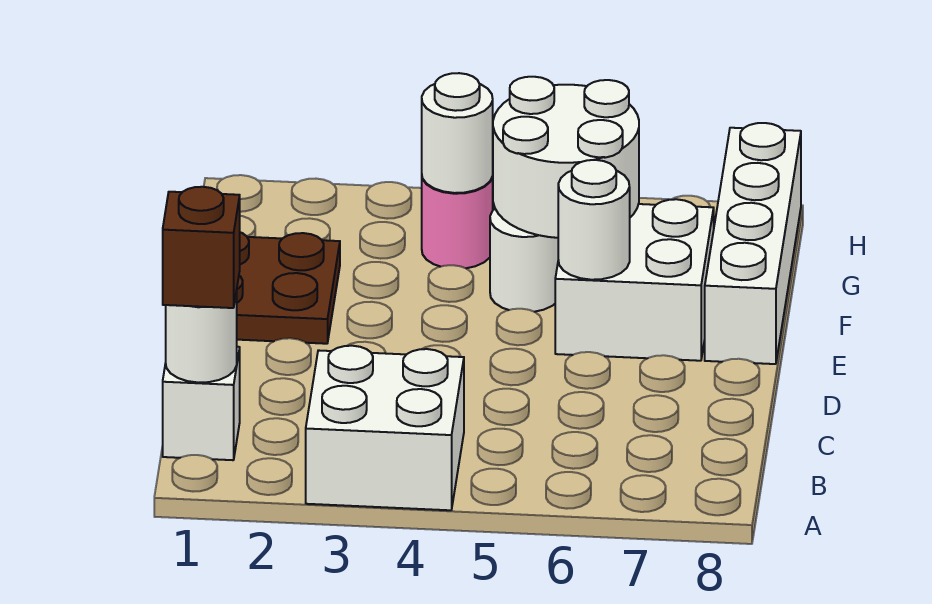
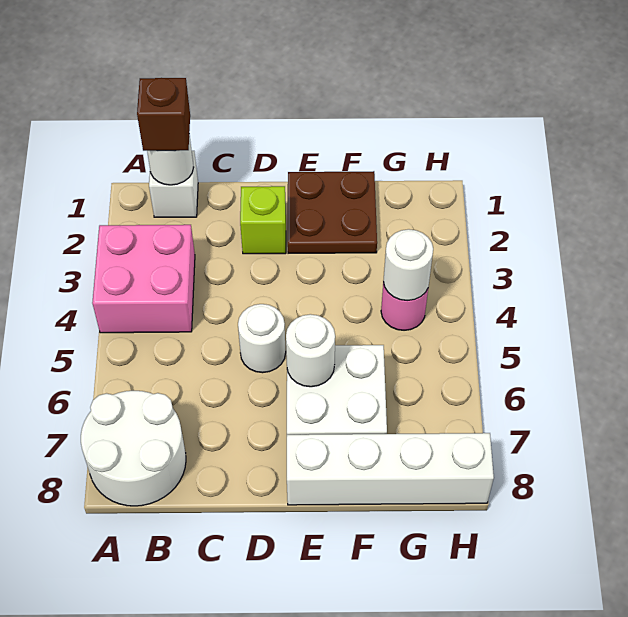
white brick A3:B4 level 1 -> pink brick A3:B4 level 1
none -> lime brick D2 level 1
white round brick F5 level 1 -> white round brick D5 level 1
white round brick F5:G6 level 2 -> white round brick A7:B8 level 1

